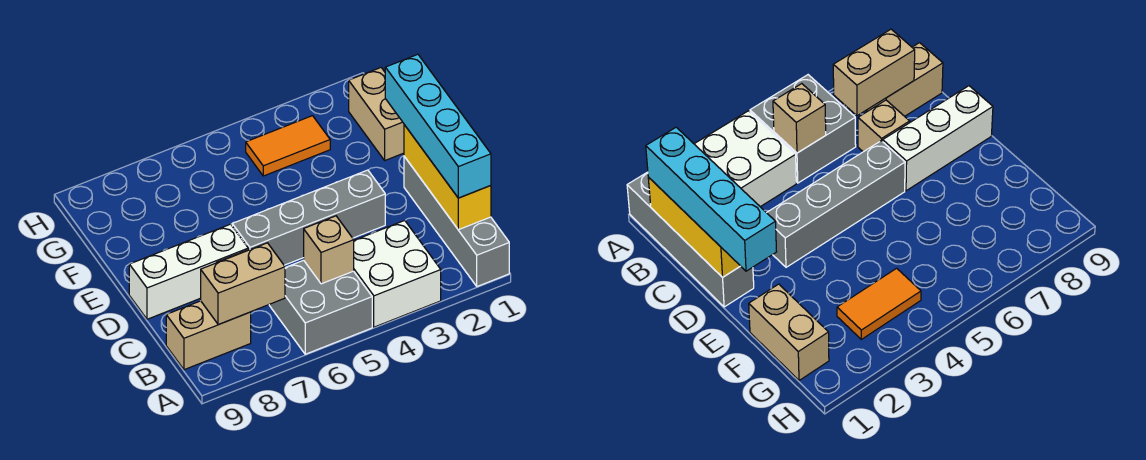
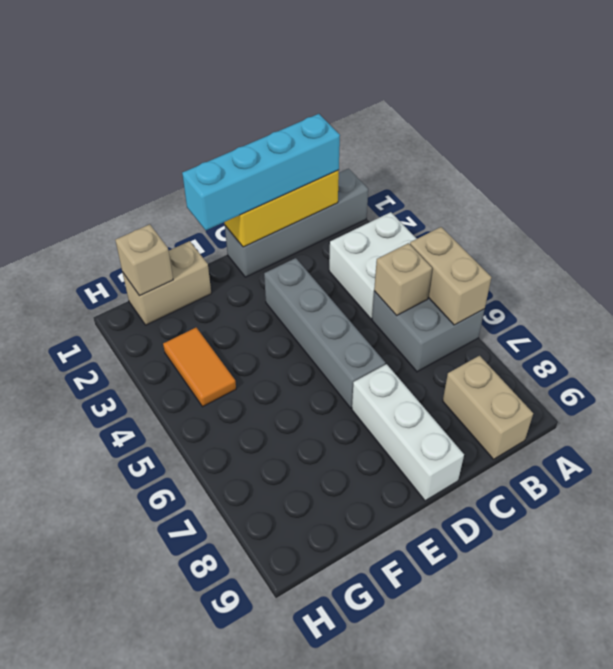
tan brick B7:B8 level 2 -> tan brick A5:A6 level 2
tan brick C7 level 1 -> tan brick G1 level 2

